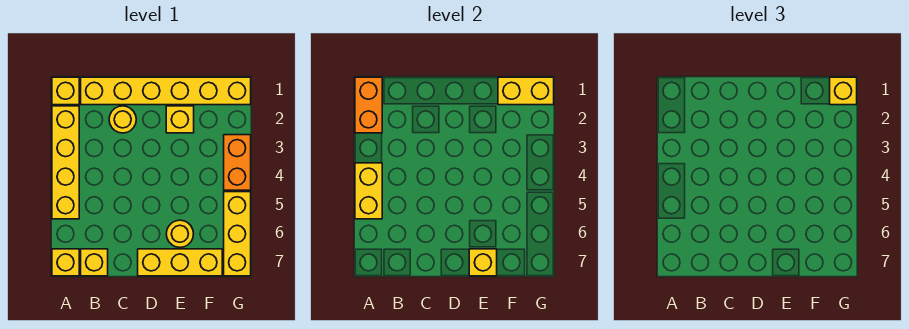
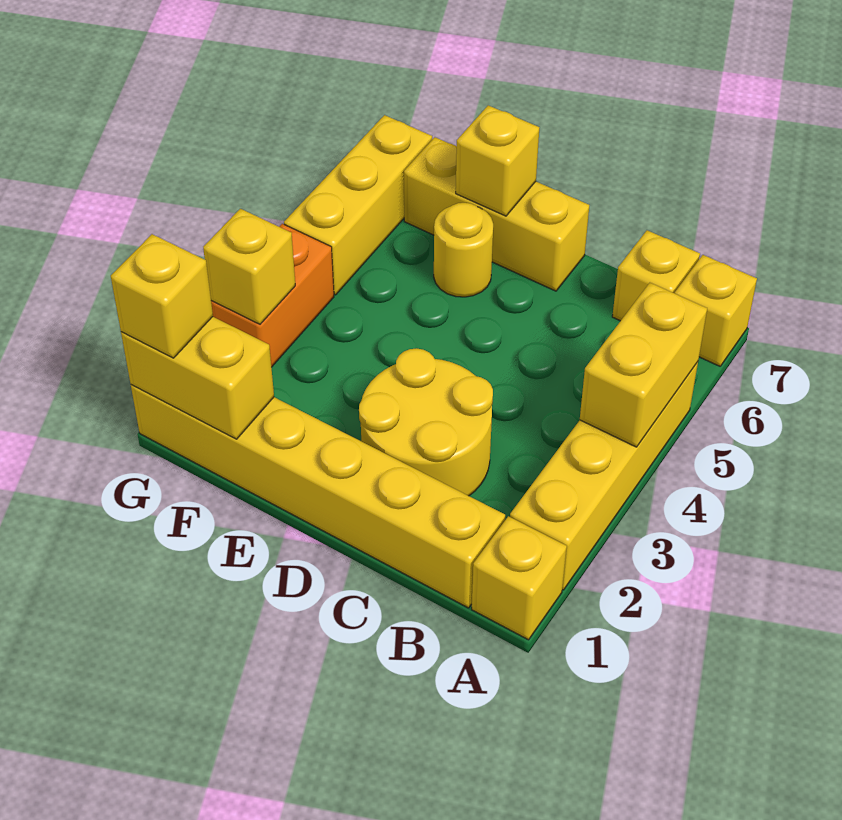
orange brick A1:A2 level 2 -> none
yellow round brick C2 level 1 -> yellow round brick C2:D3 level 1
yellow brick E2 level 1 -> yellow brick G3 level 2

